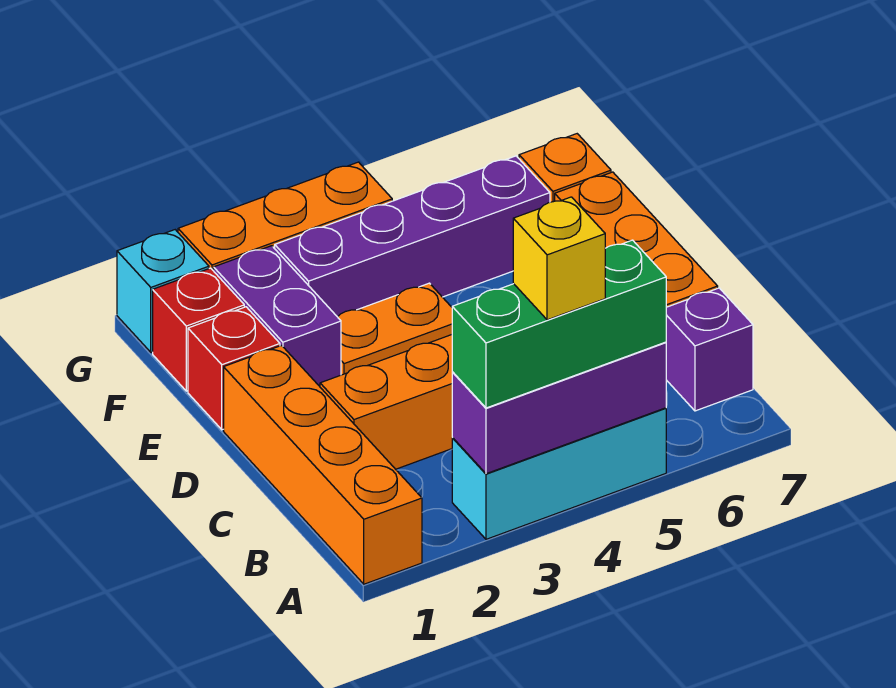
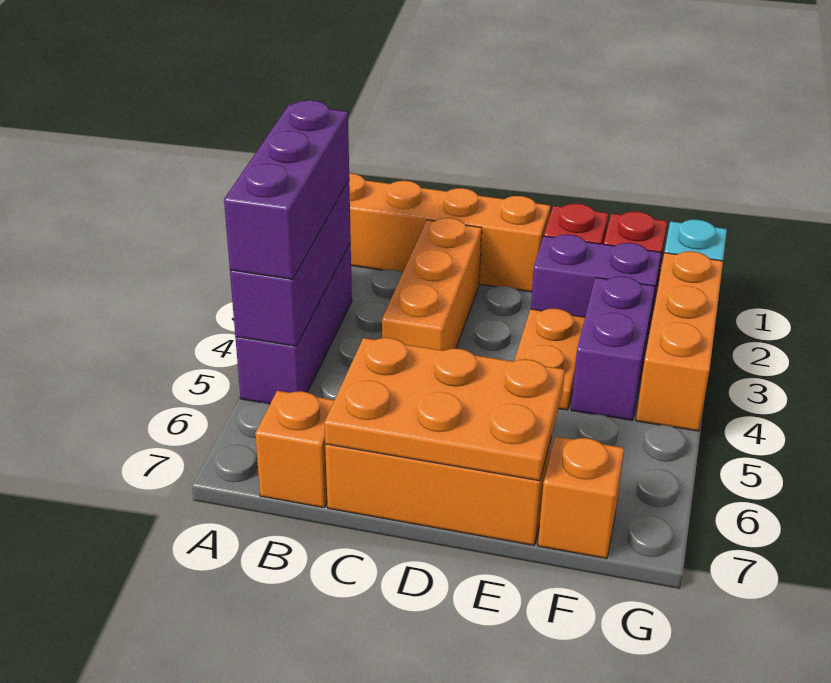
cyan brick A3:A5 level 1 -> purple brick A3:A5 level 1
green brick A3:A5 level 3 -> purple brick A3:A5 level 3
yellow brick A4 level 4 -> none
purple brick B7 level 1 -> orange brick B7 level 1
none -> orange plate C6:E7 level 2
purple brick F3:F6 level 1 -> purple brick F3:F4 level 1

